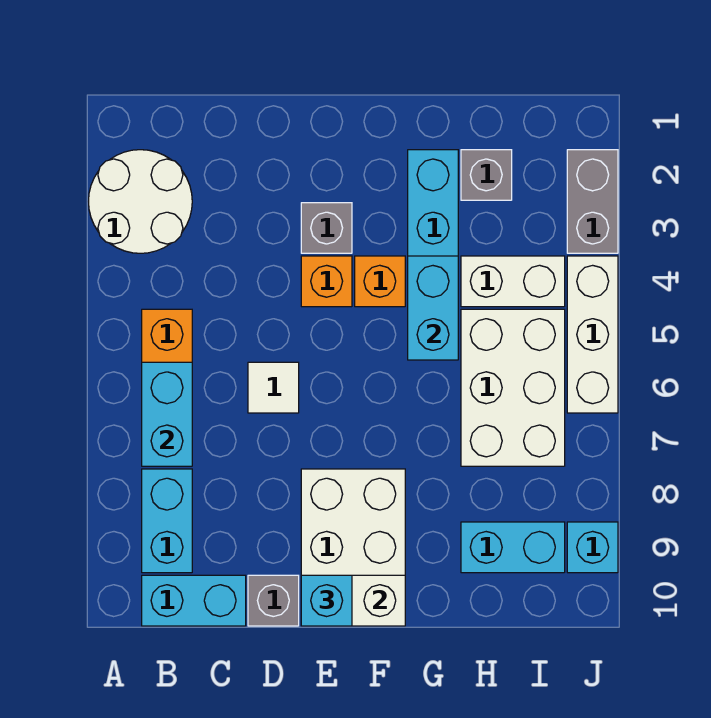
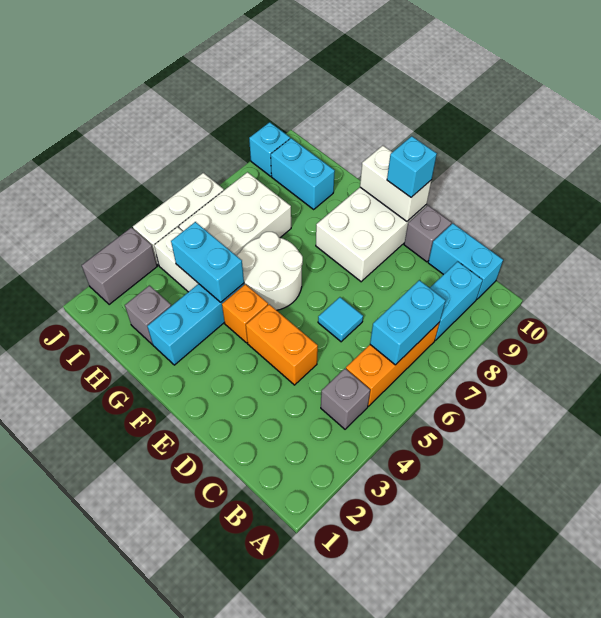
white round brick A2:B3 level 1 -> white round brick F5:G6 level 1
white tile D6 level 1 -> cyan tile D6 level 1
grey brick E3 level 1 -> grey brick B4 level 1
orange brick E4 level 1 -> orange brick D4:E4 level 1
cyan brick G4:G5 level 2 -> cyan brick G4:H4 level 2

